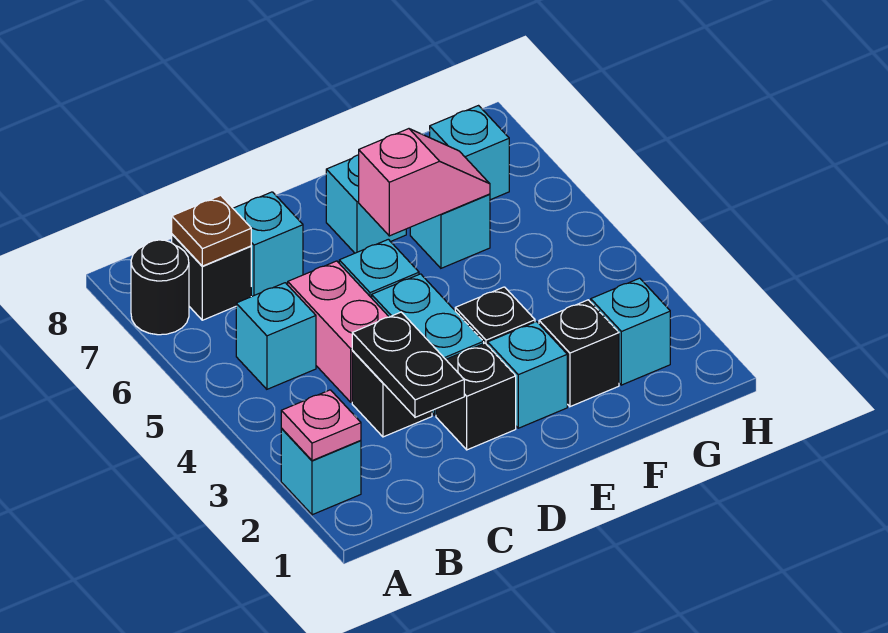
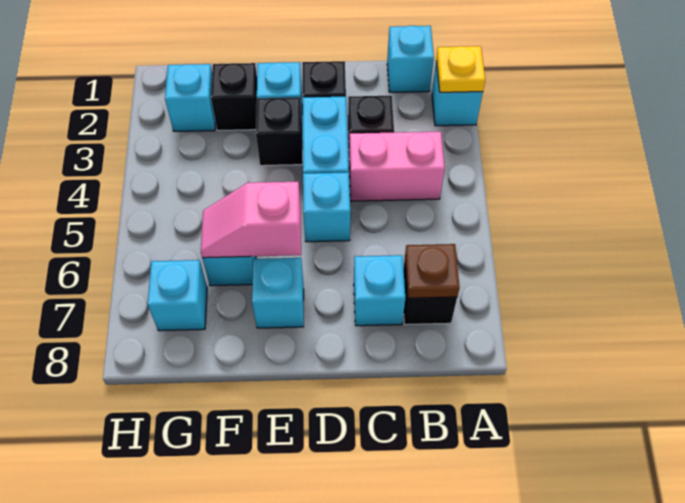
pink plate A2 level 2 -> yellow plate A2 level 2
black round brick A7 level 1 -> none
cyan brick B5 level 1 -> cyan brick B1 level 1
black plate C2:C3 level 2 -> none
pink brick C4:C5 level 1 -> pink brick B4:C4 level 1

